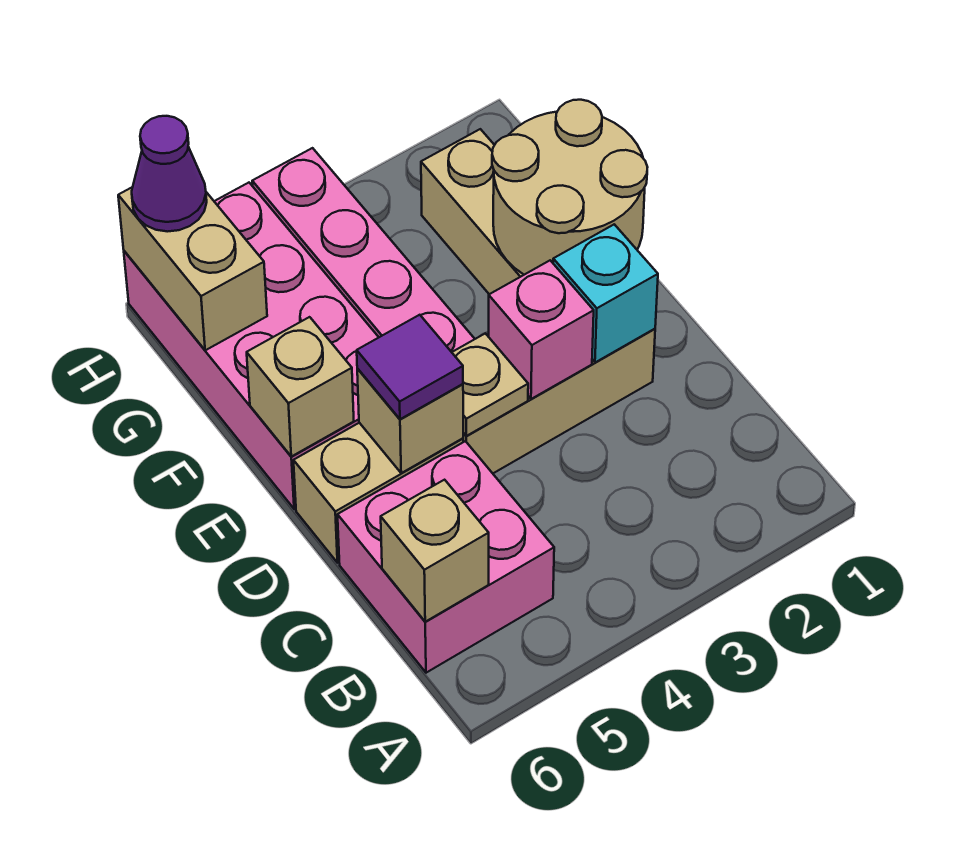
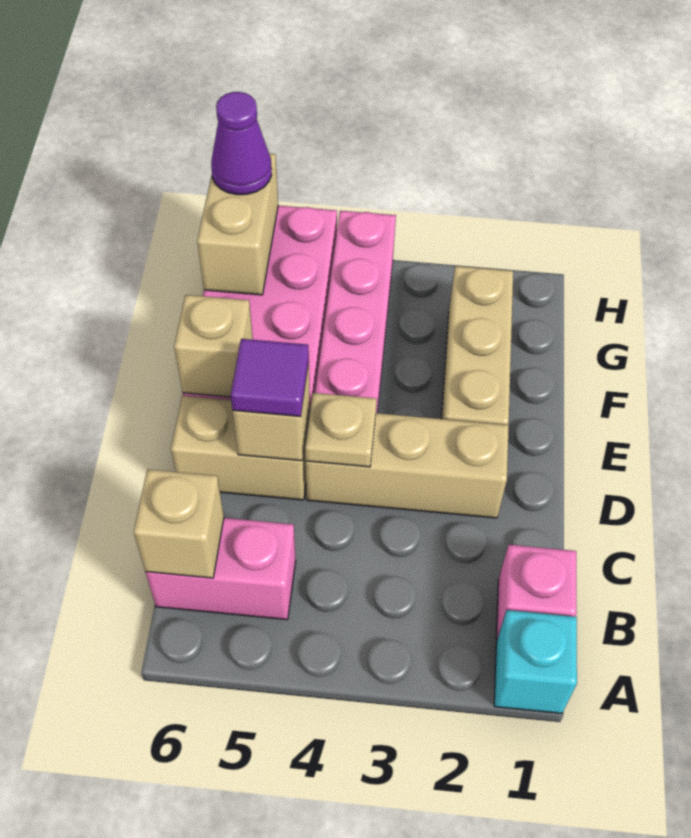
pink brick B5:C6 level 1 -> pink brick B5:B6 level 1
cyan brick D2 level 2 -> cyan brick A1 level 1
pink brick D3 level 2 -> pink brick B1 level 1
tan round brick E1:F2 level 2 -> none

